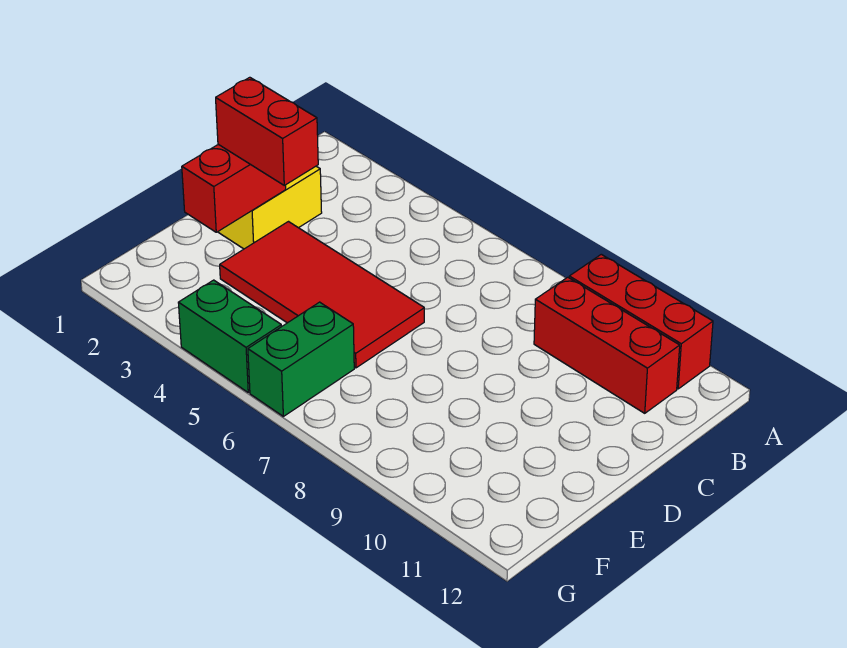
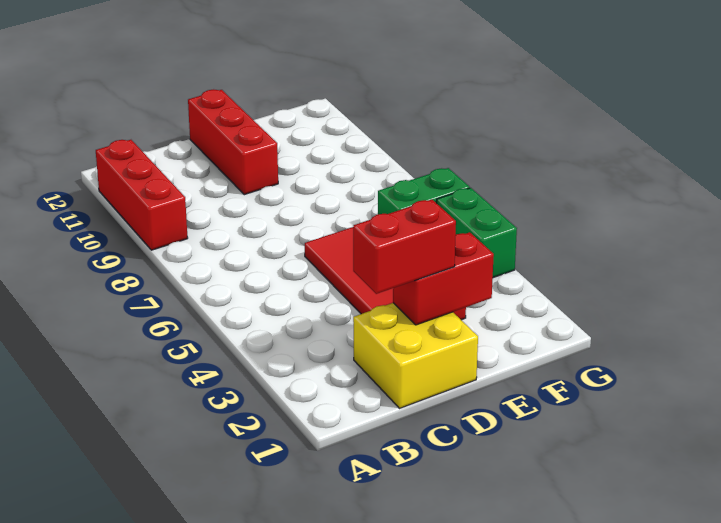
red brick B9:B11 level 1 -> red brick D10:D12 level 1
red brick D2:D3 level 3 -> red brick C2:D2 level 3

